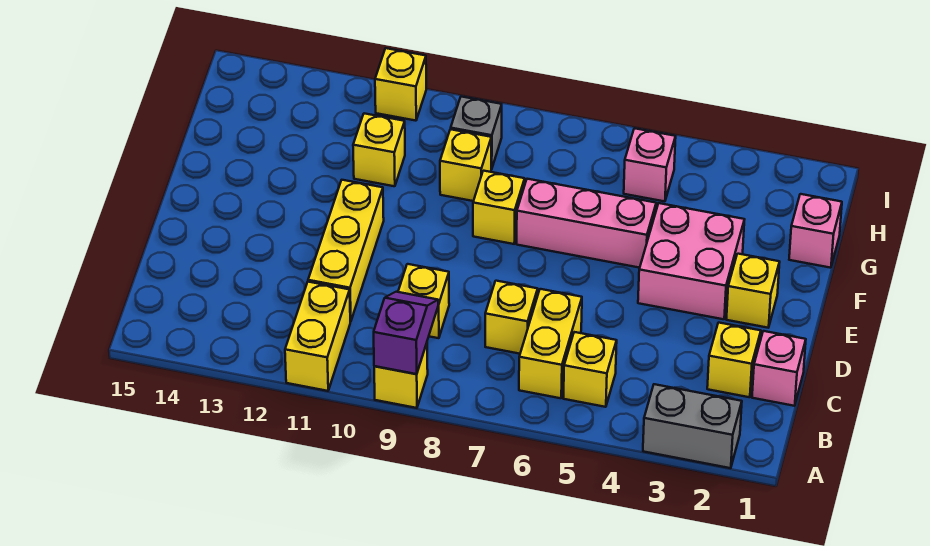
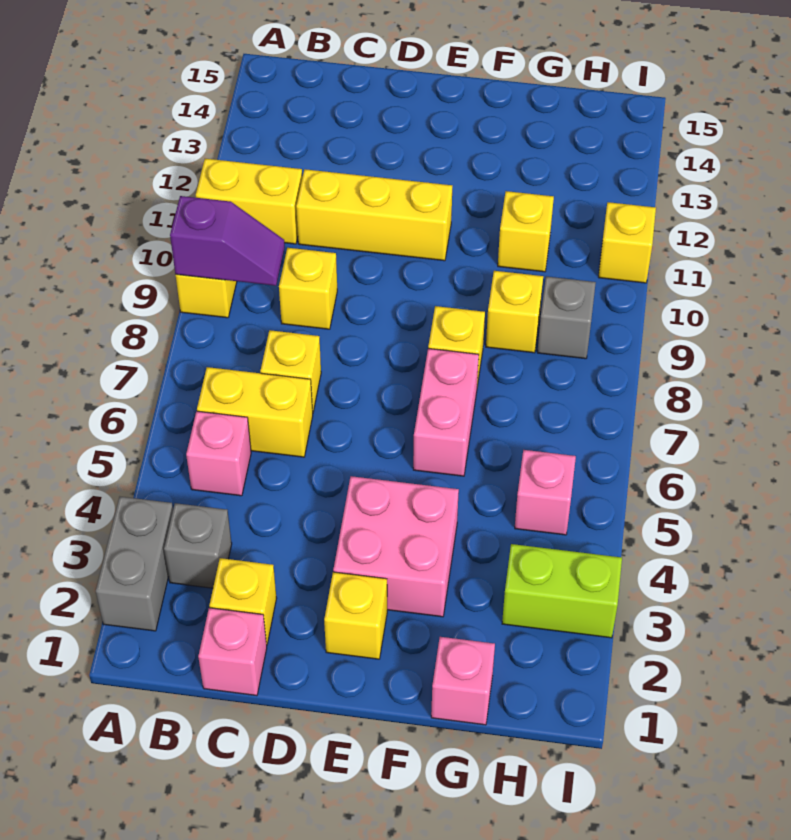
none -> grey brick B3 level 1
yellow brick B5 level 1 -> pink brick B5 level 1
pink brick F5:F7 level 1 -> pink brick F6:F7 level 1
none -> lime brick H3:I3 level 1

